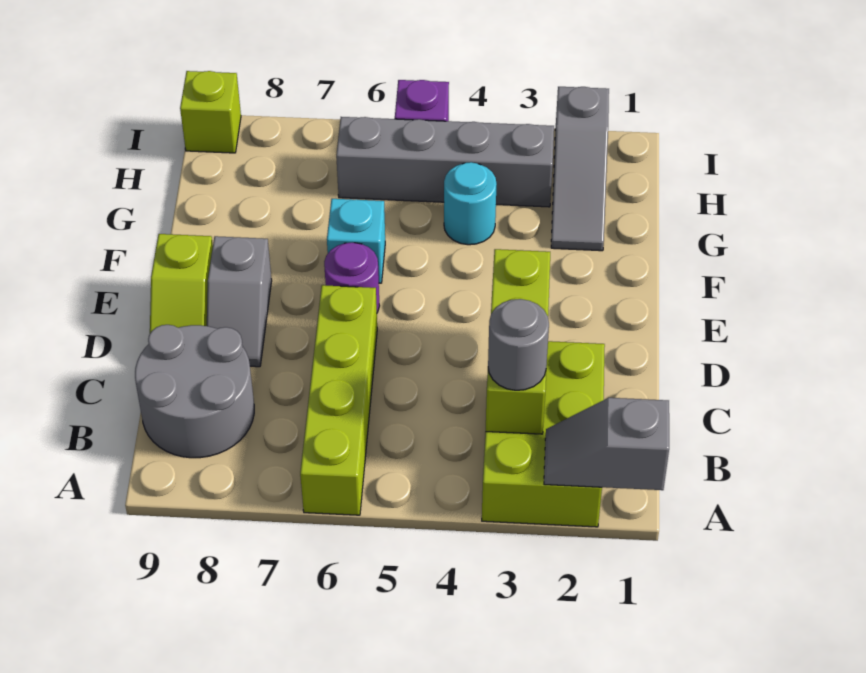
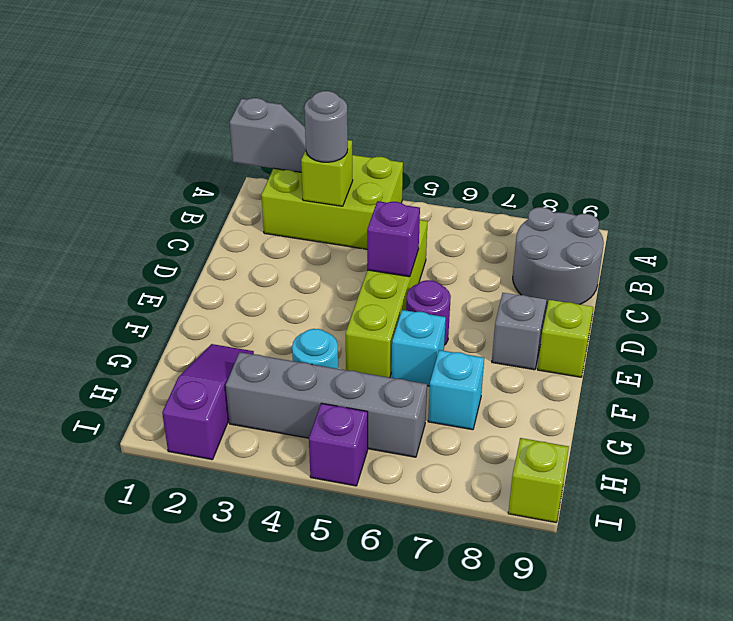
lime brick A2:C3 level 1 -> lime brick A2:B4 level 1
lime brick A6:D6 level 1 -> lime brick C5:F5 level 1
lime brick B3:D3 level 2 -> lime brick B3 level 2
none -> purple brick D5 level 2
grey slope G2:I2 level 1 top I -> purple slope G2:I2 level 1 top I
none -> cyan brick G7 level 1

